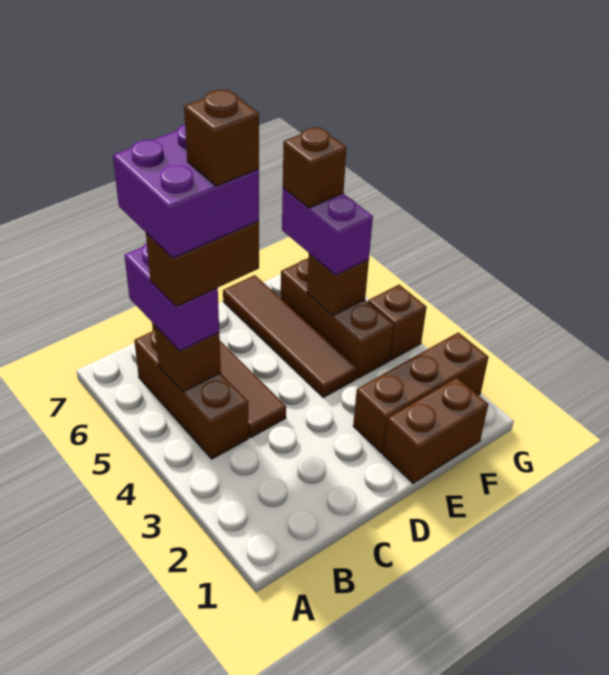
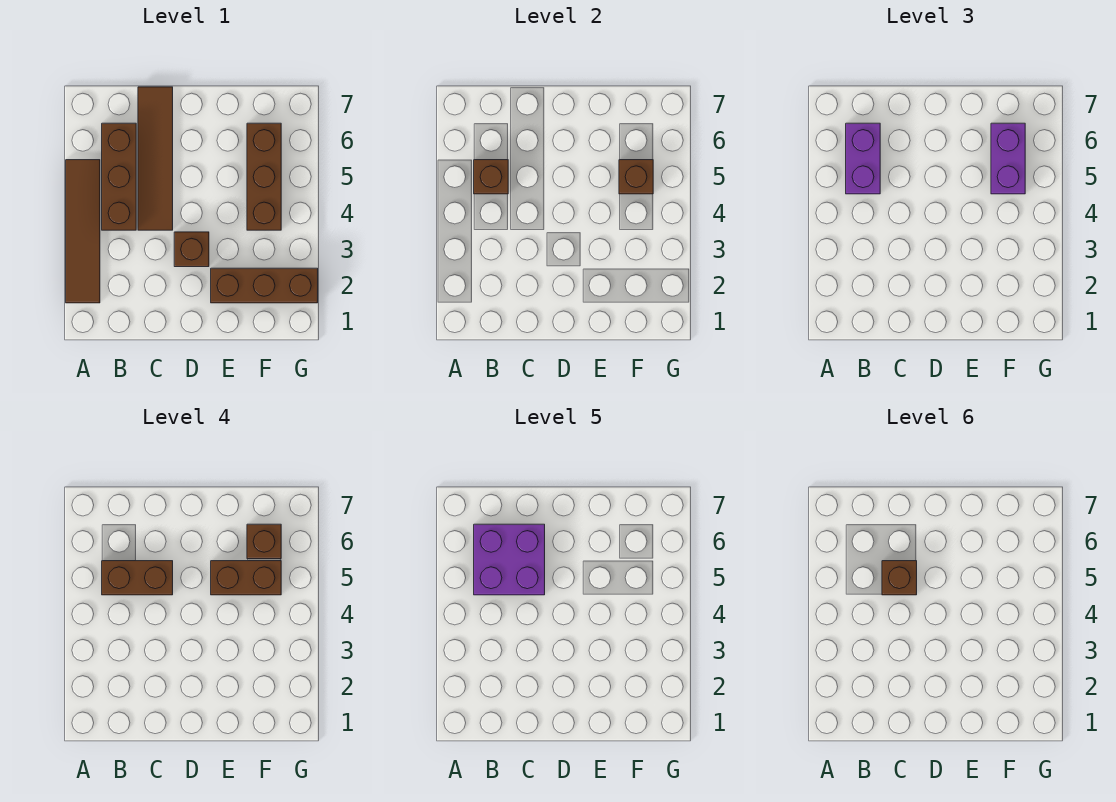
brown brick E1:F1 level 1 -> brown brick E5:F5 level 4
brown tile E4:E7 level 1 -> brown tile A2:A5 level 1
brown brick G4 level 1 -> brown brick D3 level 1

